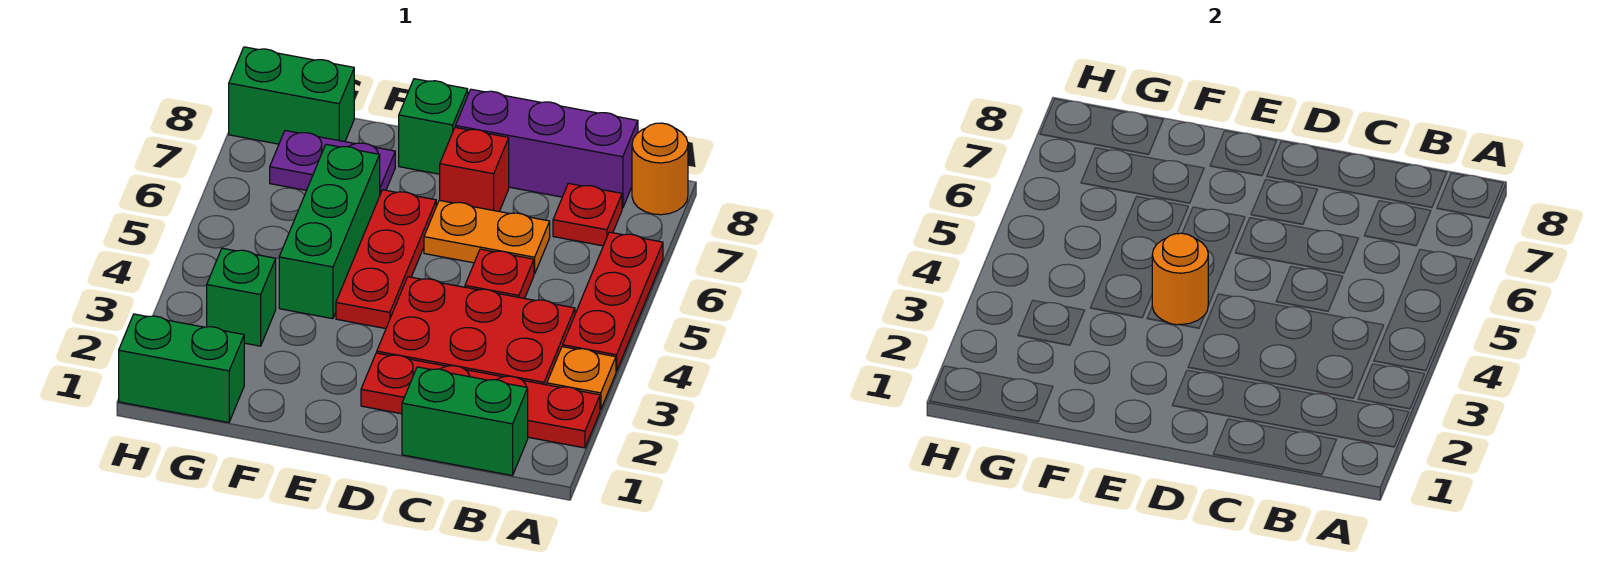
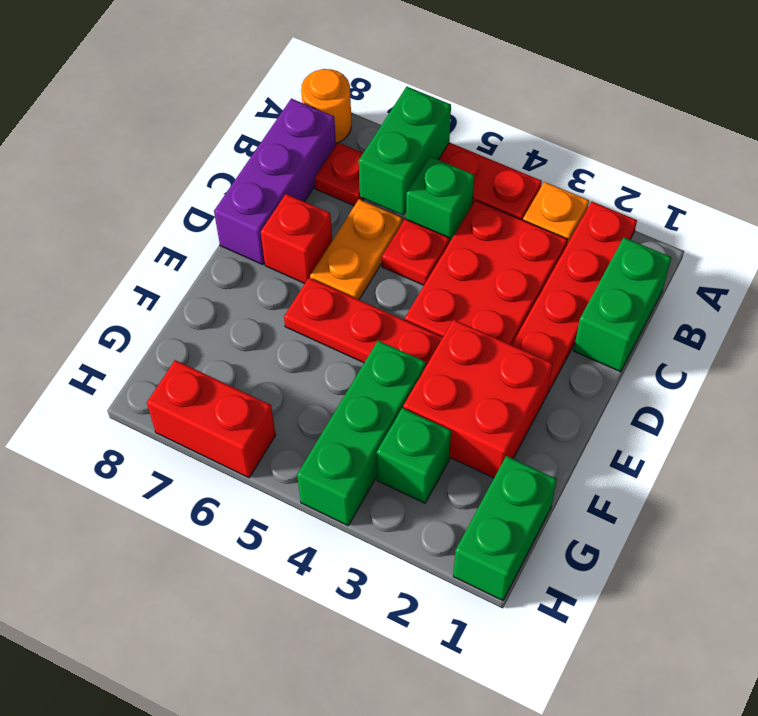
none -> red brick E2:F3 level 1
orange round brick E4 level 2 -> none
green brick E8 level 1 -> green brick B5 level 1
green brick F4:F6 level 1 -> green brick F4:H4 level 1
purple plate F7:G7 level 1 -> none
green brick G8:H8 level 1 -> green brick A6:B6 level 2
none -> red brick H6:H7 level 1

